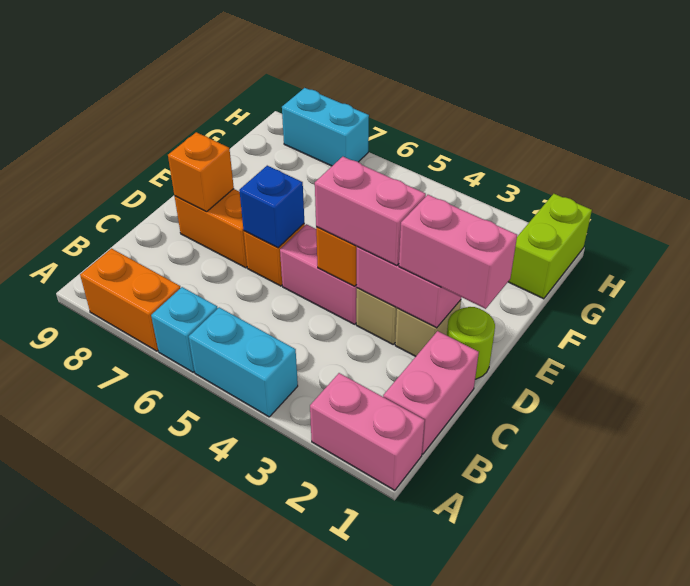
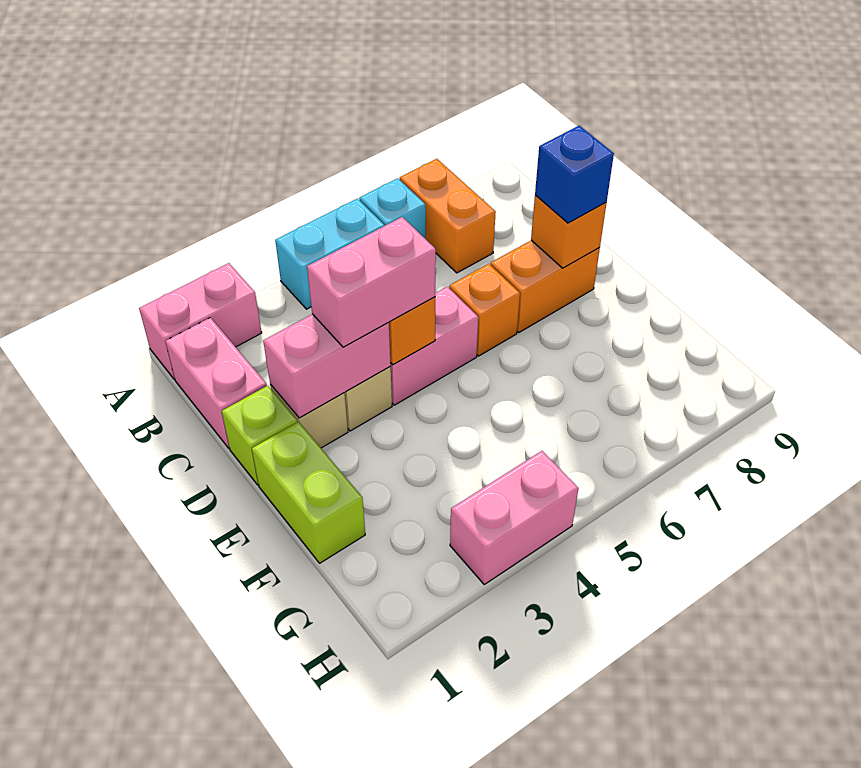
orange brick A7:A8 level 1 -> orange brick A7:B7 level 1
lime round brick D1 level 1 -> lime brick D1 level 1
pink brick D1:D2 level 3 -> pink brick H3:H4 level 1
blue brick D6 level 2 -> blue brick D8 level 3
lime brick G1:H1 level 1 -> lime brick E1:F1 level 1
cyan brick H7:H8 level 1 -> none

